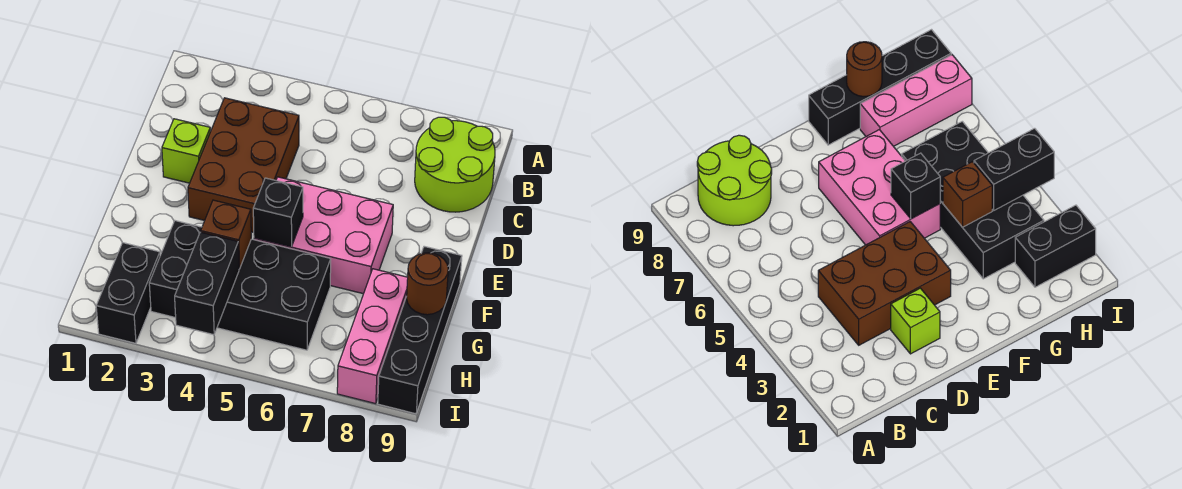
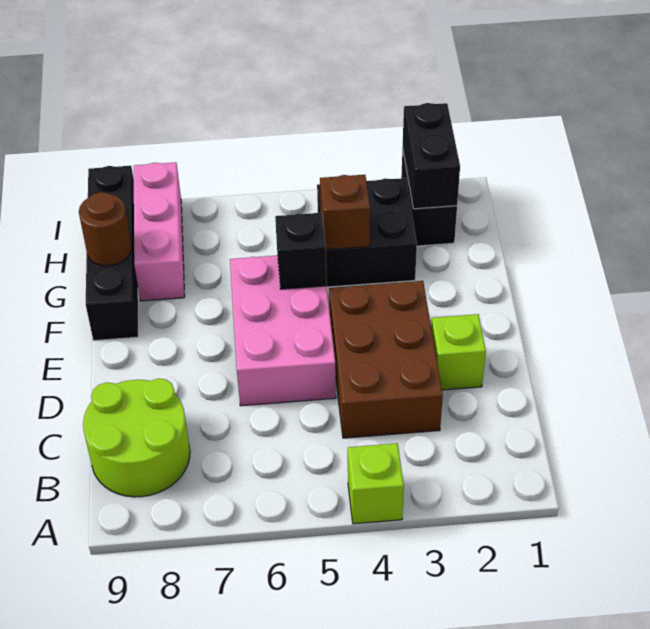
none -> lime brick A4 level 1
pink brick E5:F7 level 1 -> pink brick D5:F6 level 1
black brick G3:H6 level 1 -> black brick G3:H4 level 1
black brick H4:I4 level 2 -> black brick H2:I2 level 2

